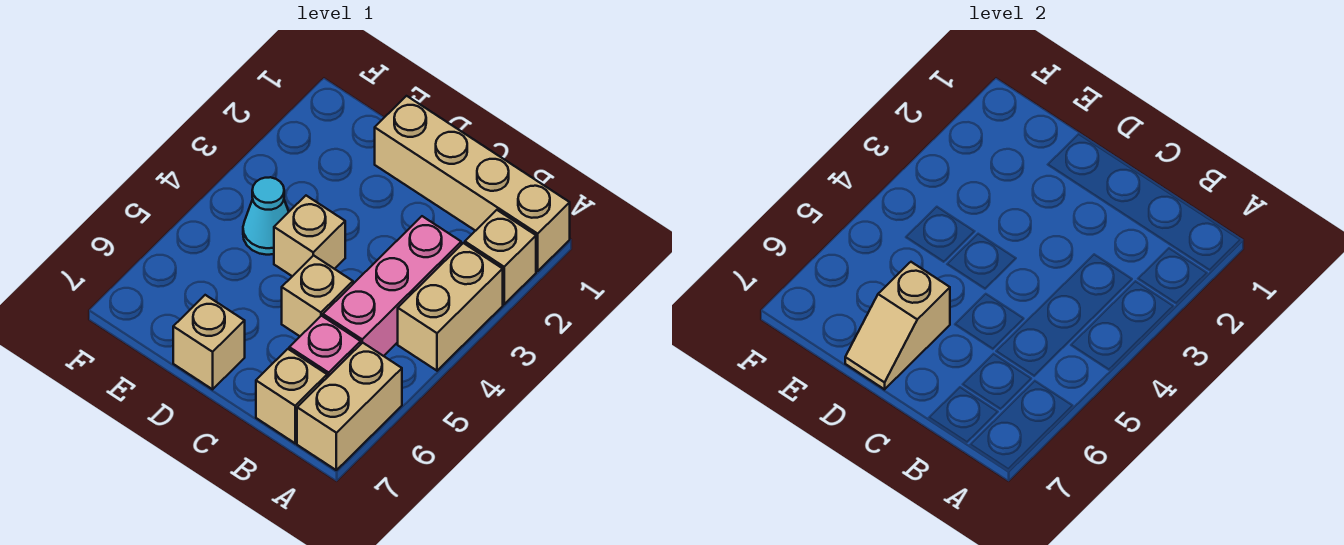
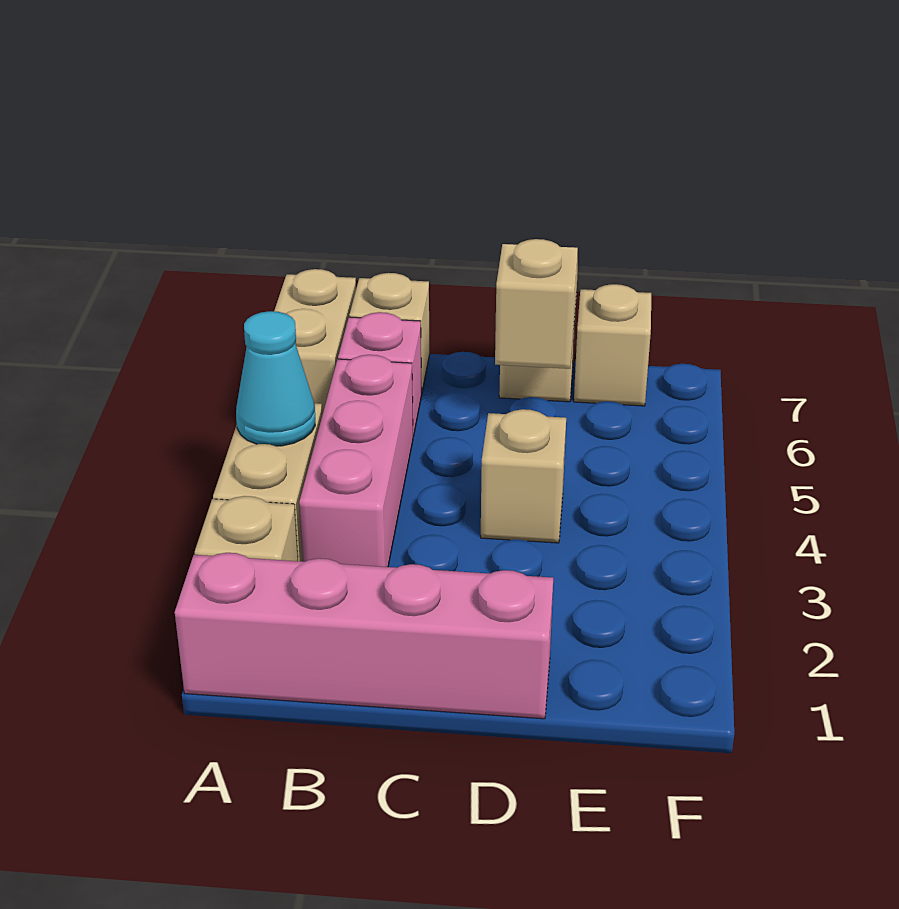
tan brick A1:D1 level 1 -> pink brick A1:D1 level 1
tan brick C5 level 1 -> tan brick E7 level 1
cyan cone E4 level 1 -> cyan cone A4 level 2

